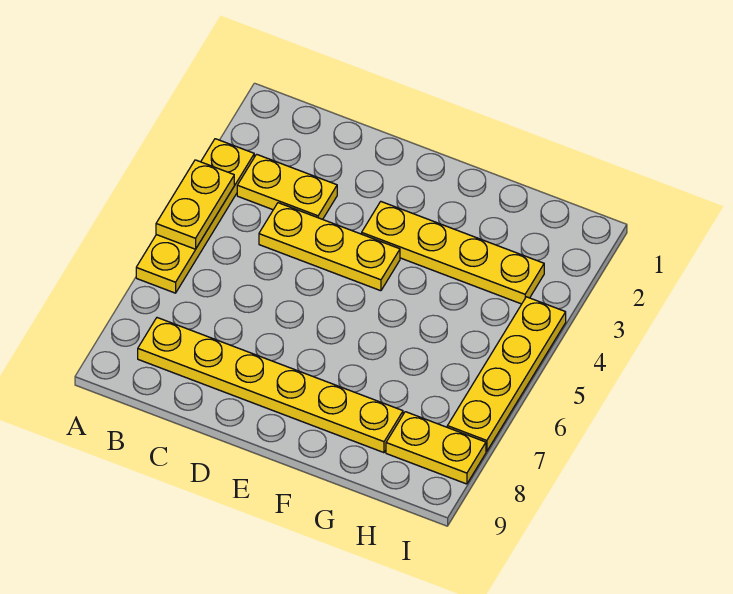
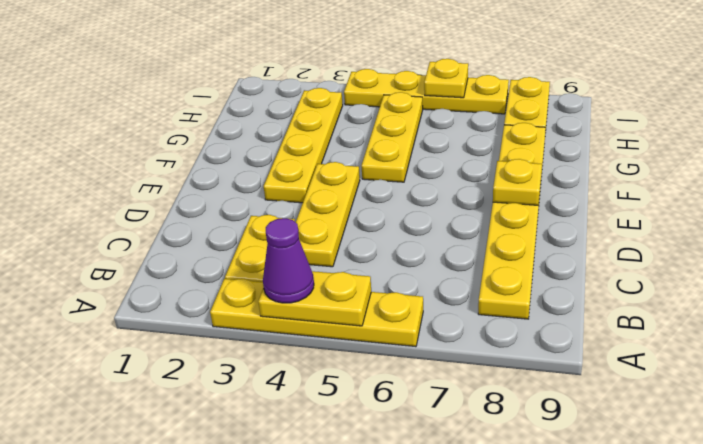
none -> purple cone A4 level 3
none -> yellow plate E8 level 2
none -> yellow plate F5:H5 level 1
none -> yellow plate I6 level 2

